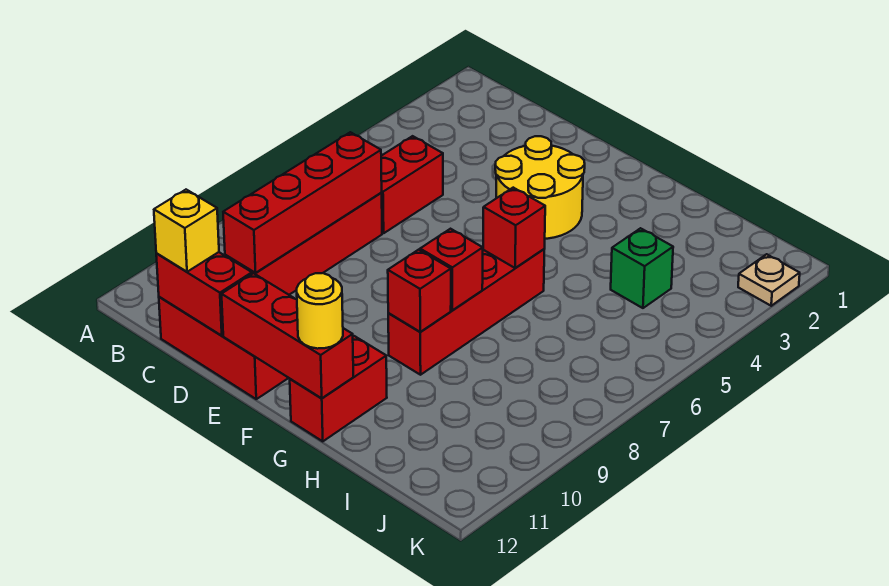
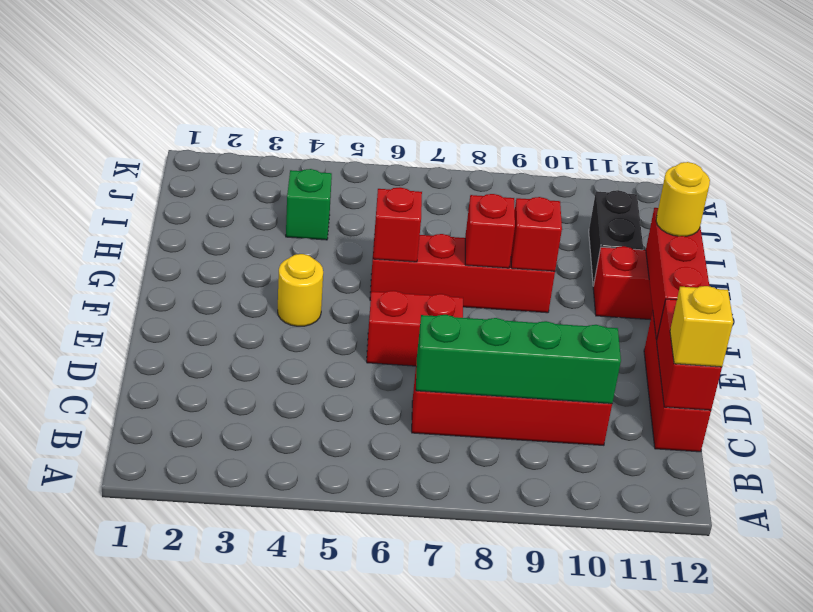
red brick C5:C6 level 1 -> red brick E6:E7 level 1
red brick C7:C10 level 2 -> green brick C7:C10 level 2
yellow round brick E3:F4 level 1 -> yellow round brick F4 level 1
none -> black brick H11:I11 level 1
tan plate K2 level 1 -> none

